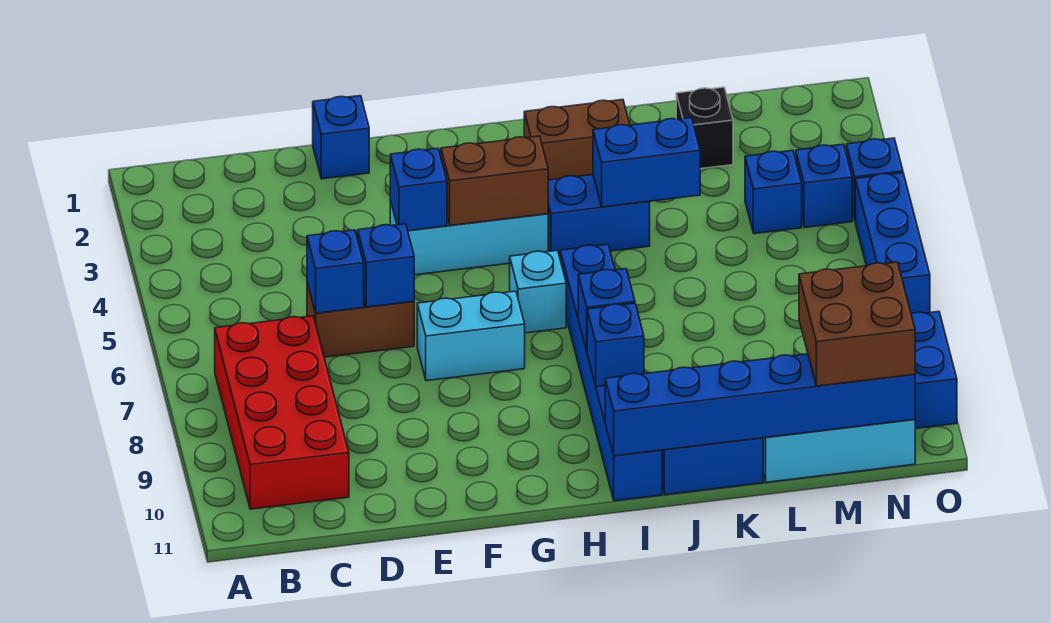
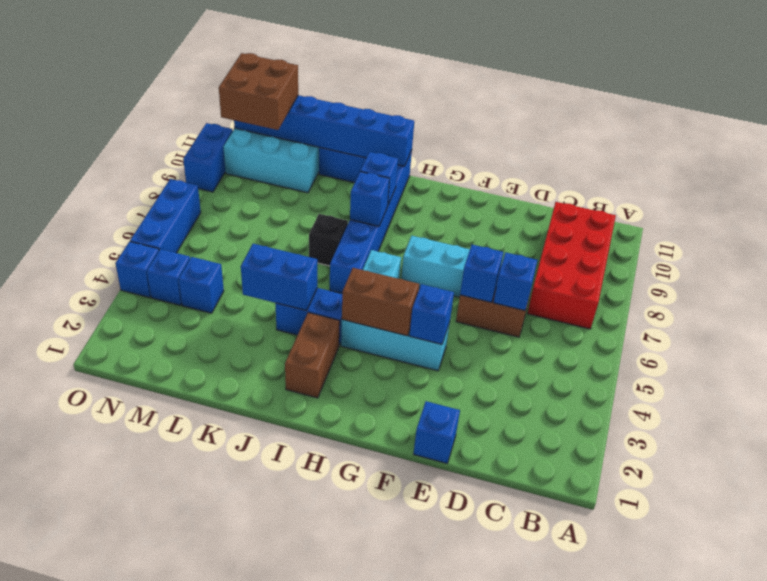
brown brick I2:J2 level 1 -> brown brick I2:I3 level 1
black brick L2 level 1 -> black brick J7 level 1

